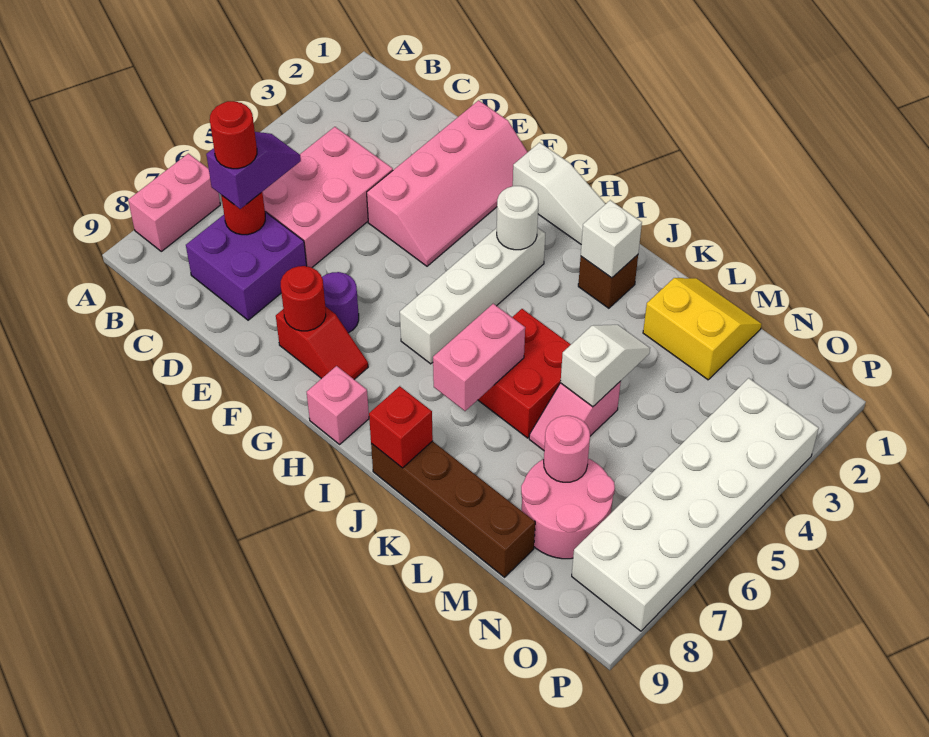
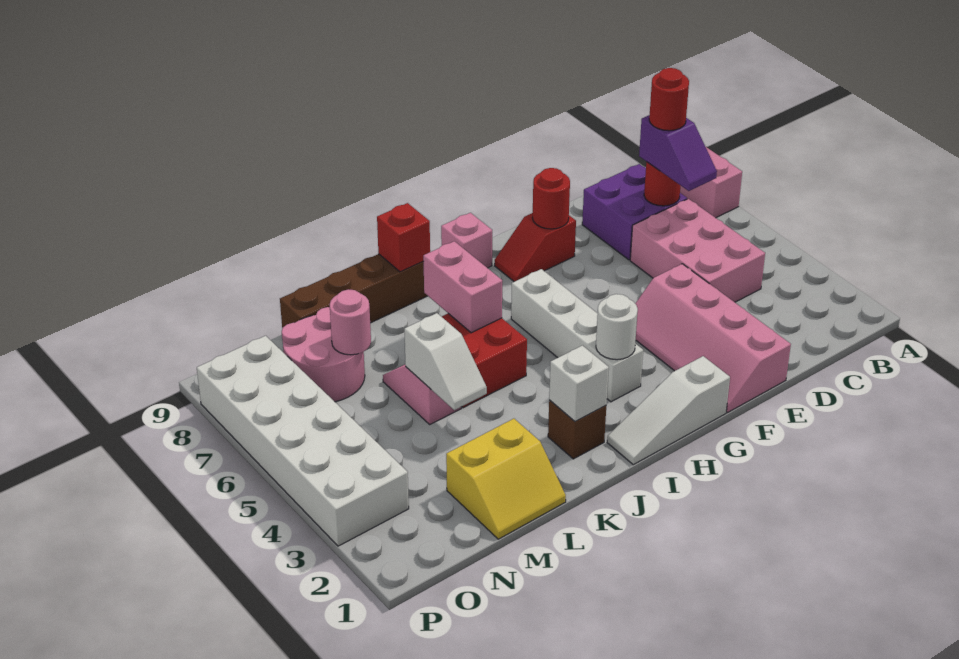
purple round brick F7 level 1 -> none

